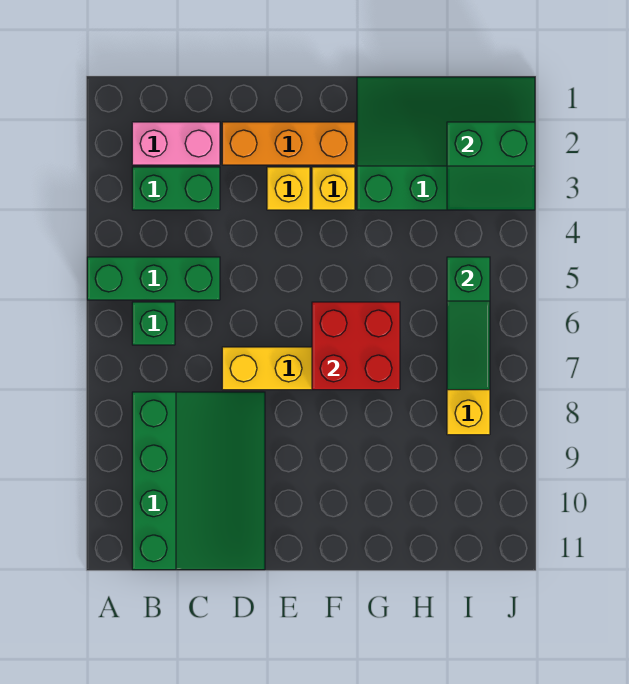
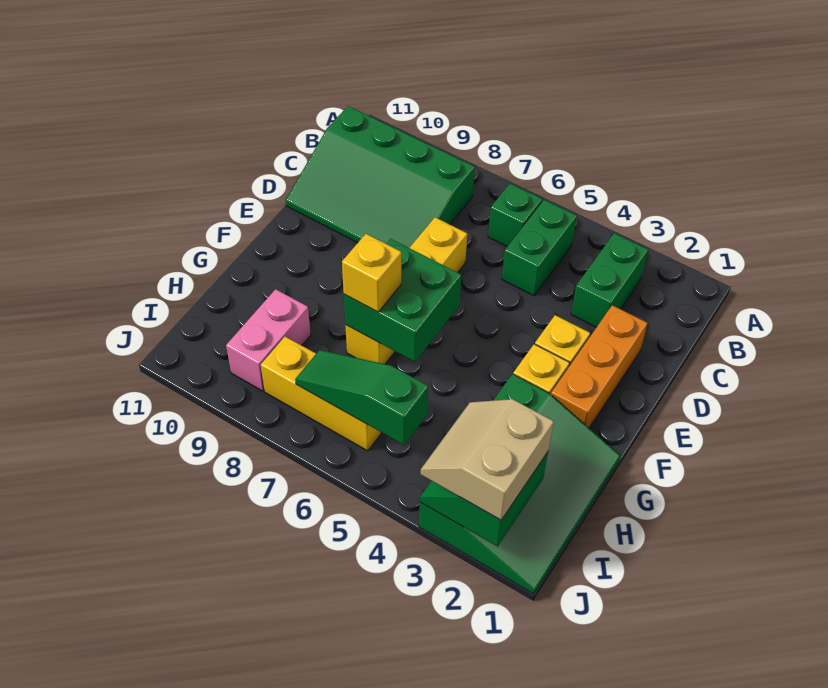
green brick A5:C5 level 1 -> green brick B5:C5 level 1
pink brick B2:C2 level 1 -> pink brick H9:I9 level 1
red brick F6:G7 level 2 -> green brick F6:G7 level 2
none -> yellow brick G7 level 3
none -> tan slope I2:J3 level 3 top 2

